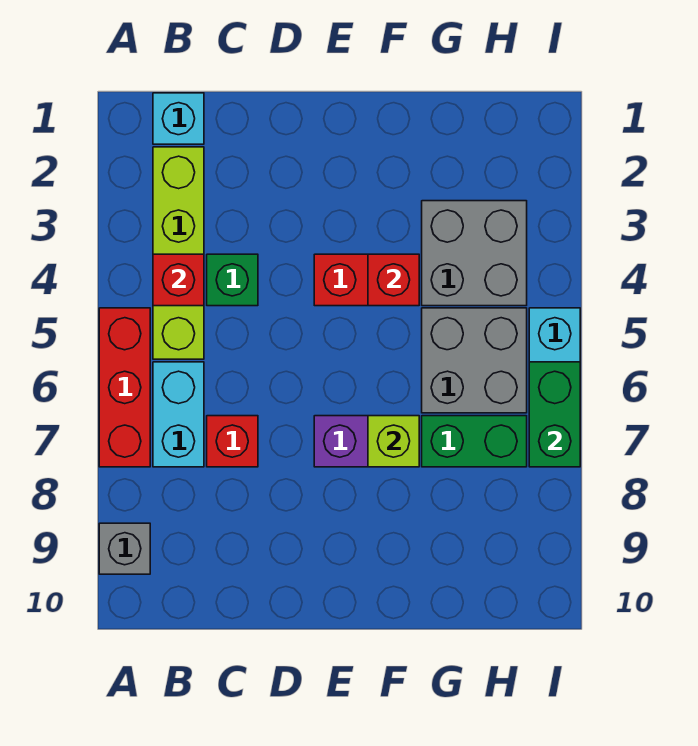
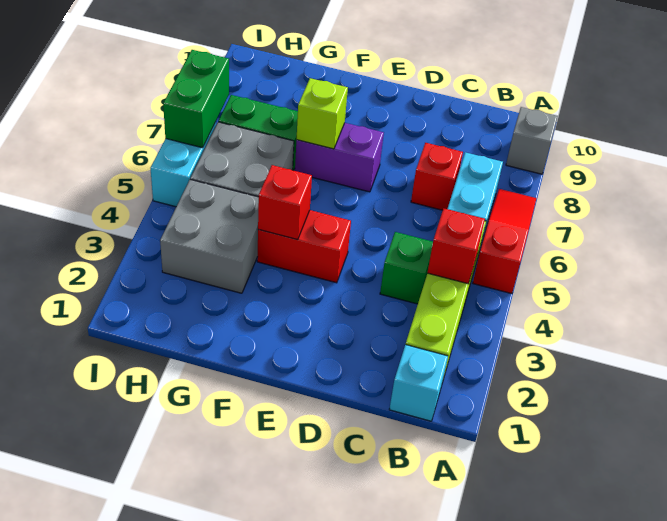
red brick A5:A7 level 1 -> red slope A5:A7 level 1 top 5

